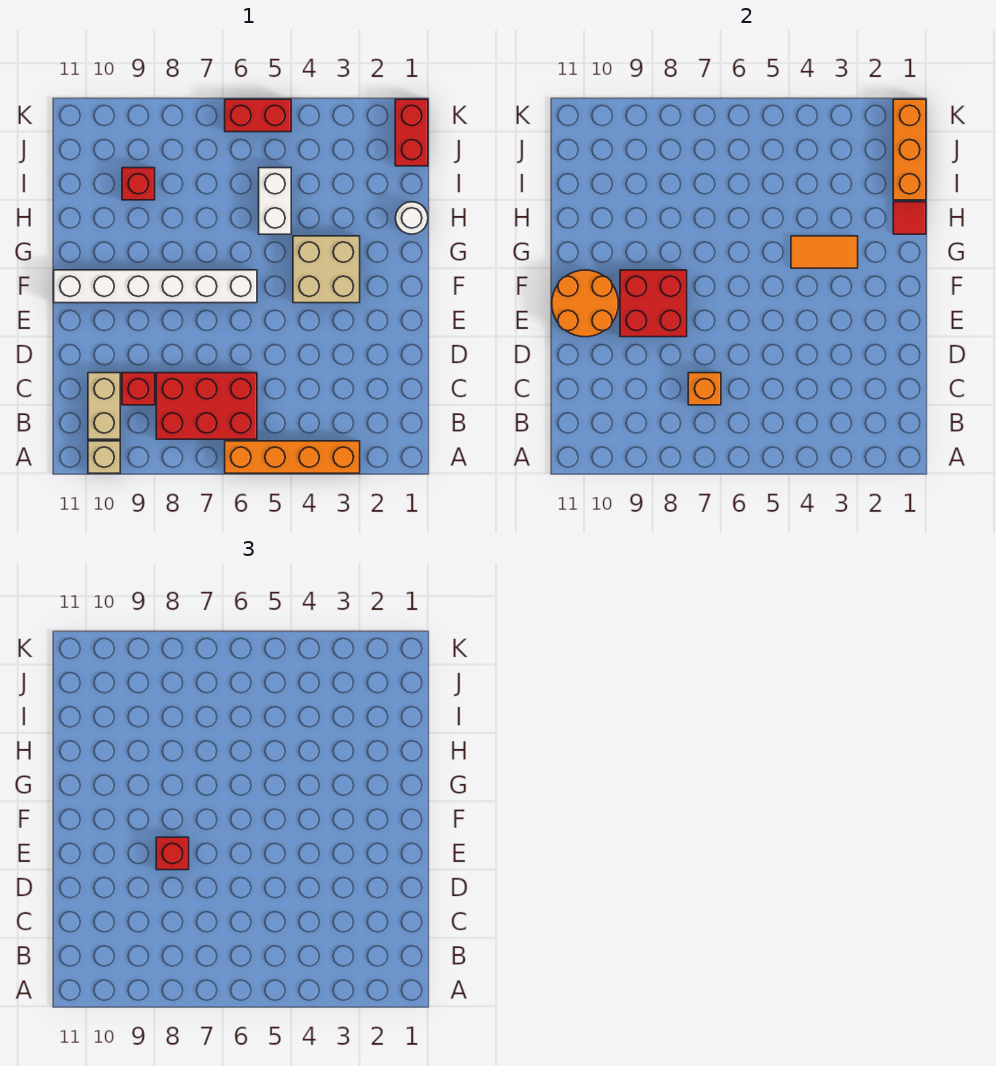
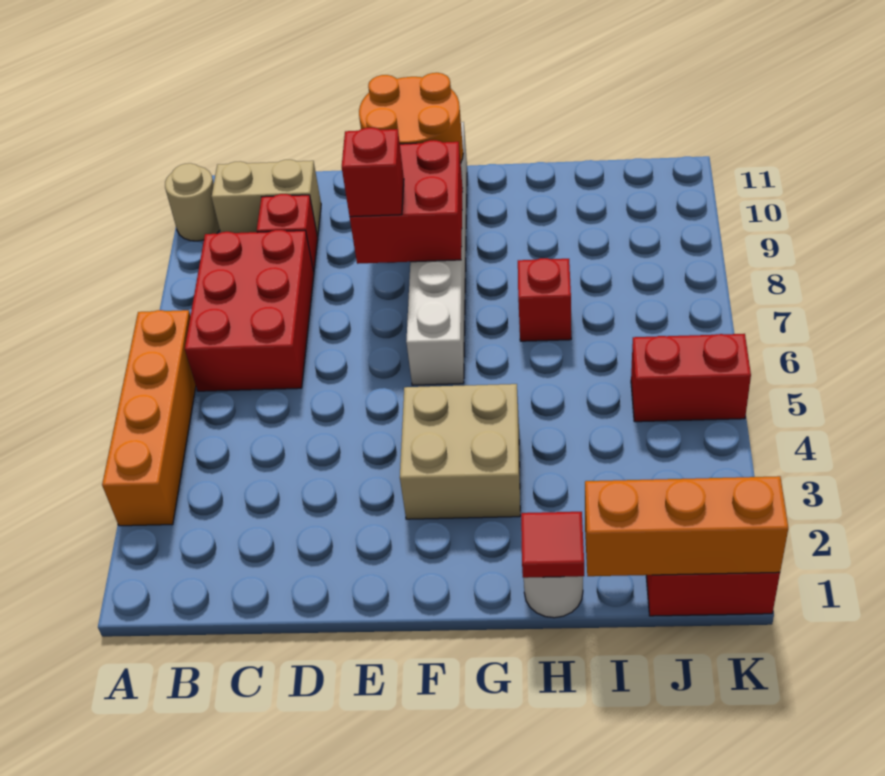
tan brick A10 level 1 -> tan round brick A10 level 1
orange brick C7 level 2 -> none
orange tile G3:G4 level 2 -> none
white brick H5:I5 level 1 -> none
red brick I9 level 1 -> red brick H7 level 1
red brick K5:K6 level 1 -> red brick J5:K5 level 1

